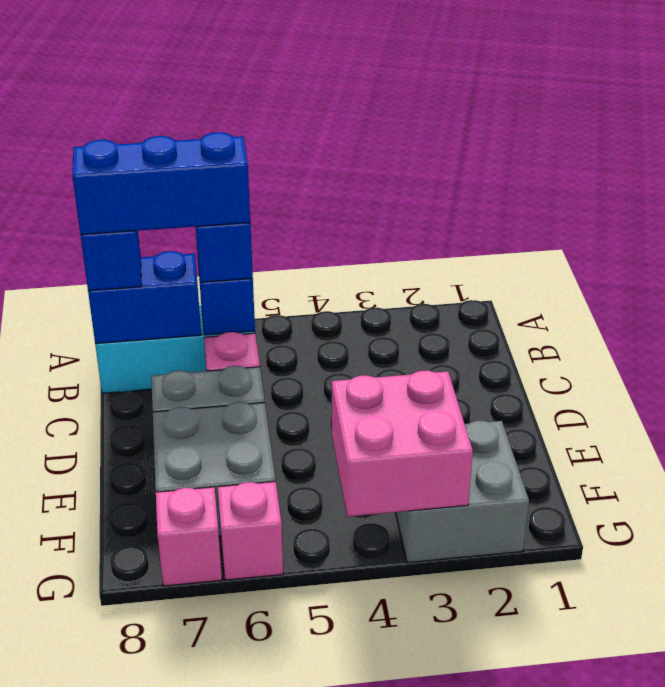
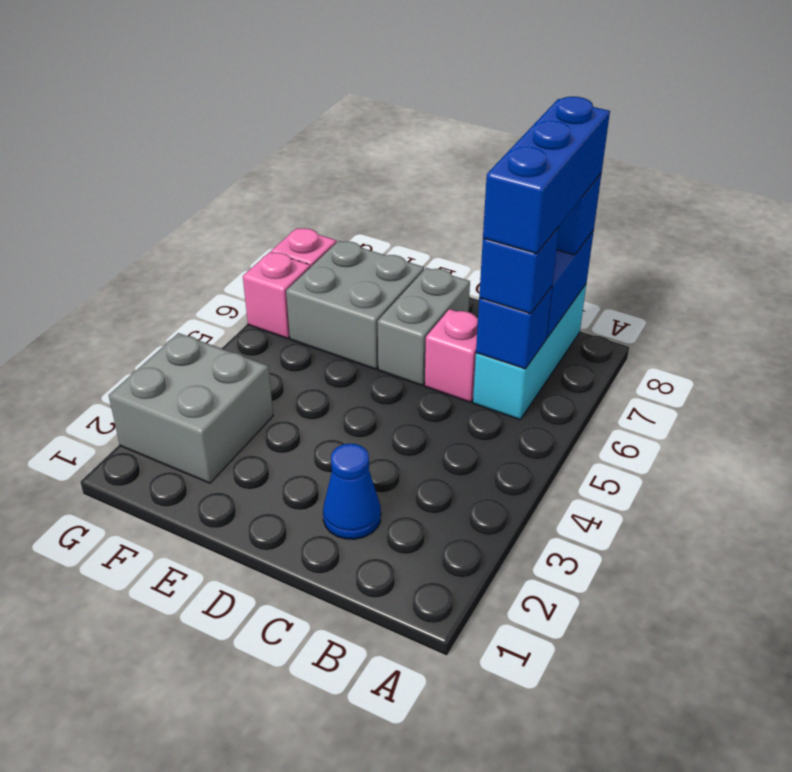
none -> blue cone C2 level 1
pink brick F3:G4 level 2 -> none

